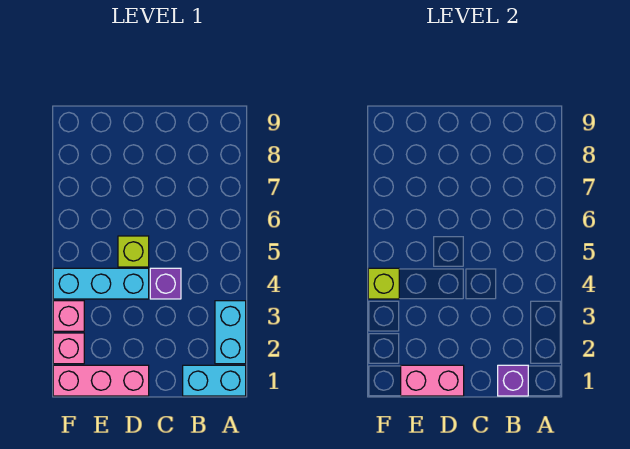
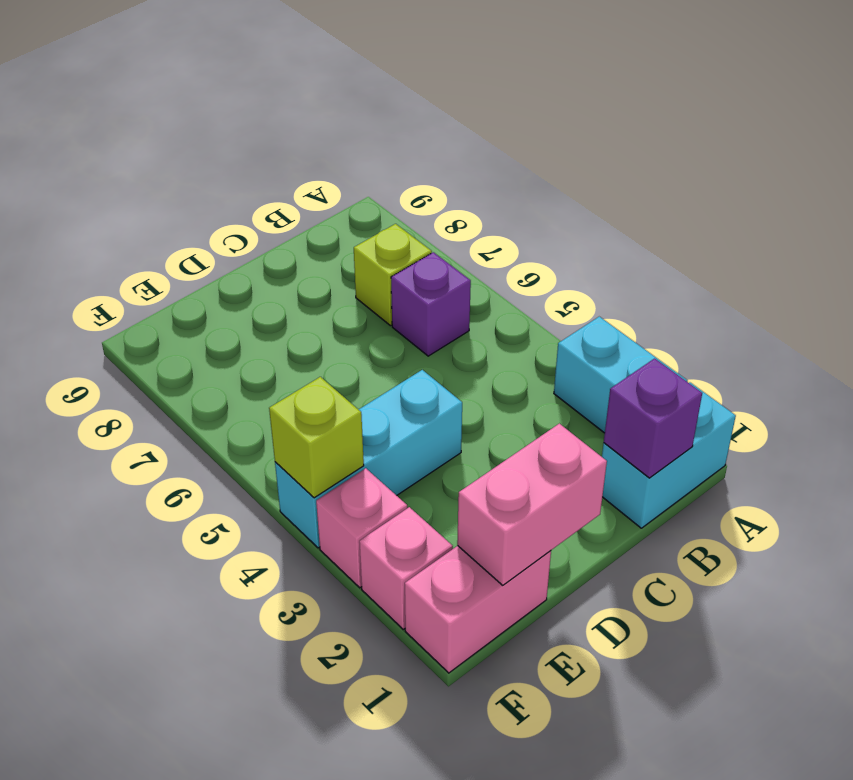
purple brick C4 level 1 -> purple brick B6 level 1
pink brick D1:F1 level 1 -> pink brick E1:F1 level 1
lime brick D5 level 1 -> lime brick B7 level 1

